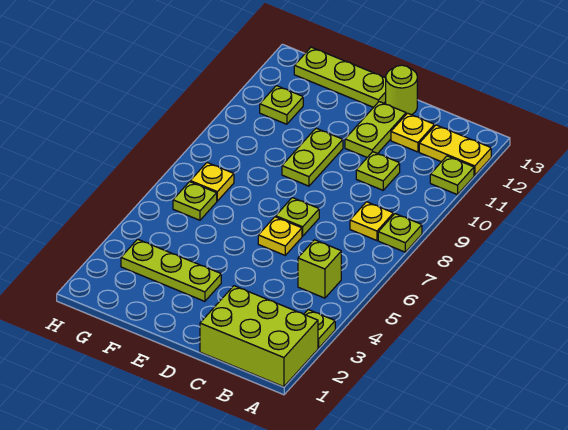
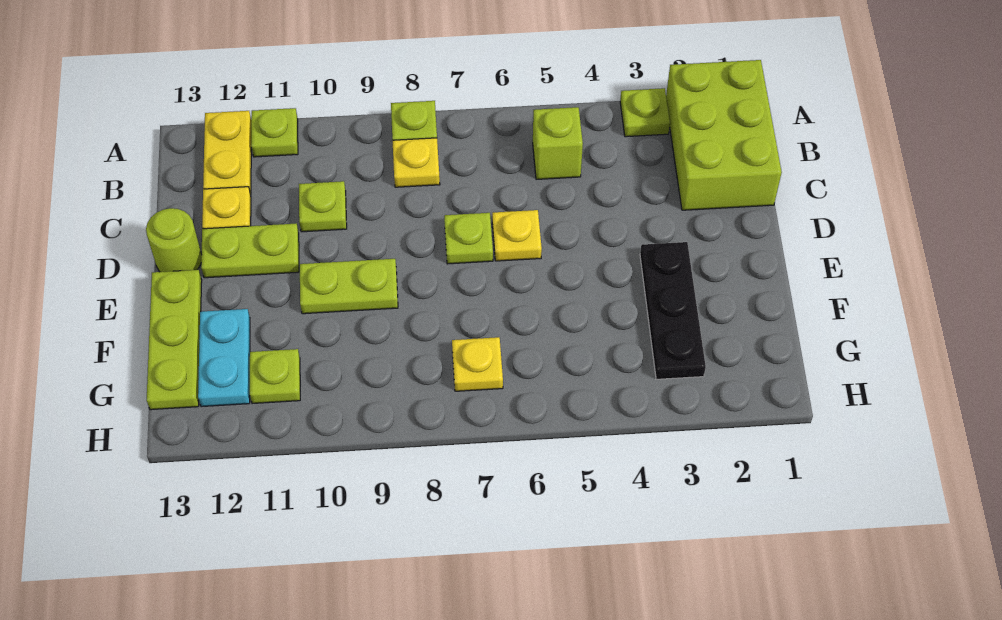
lime plate E3:G3 level 1 -> black plate E3:G3 level 1
none -> cyan plate F12:G12 level 1
lime plate G6 level 1 -> none

